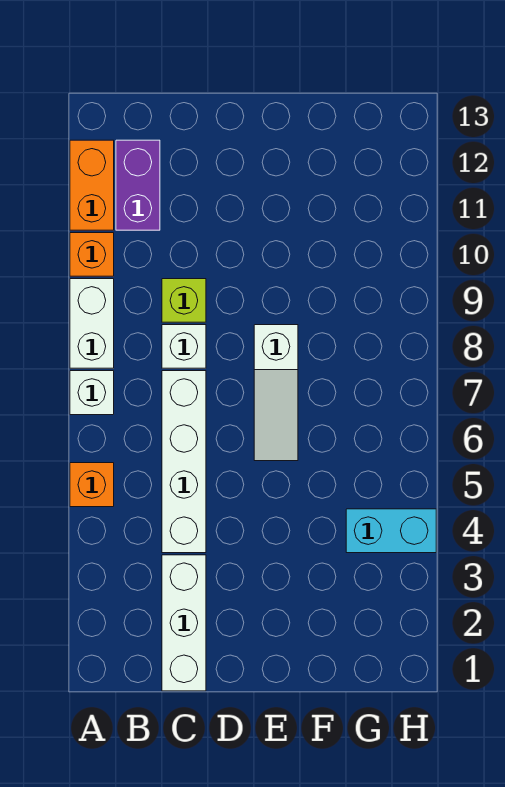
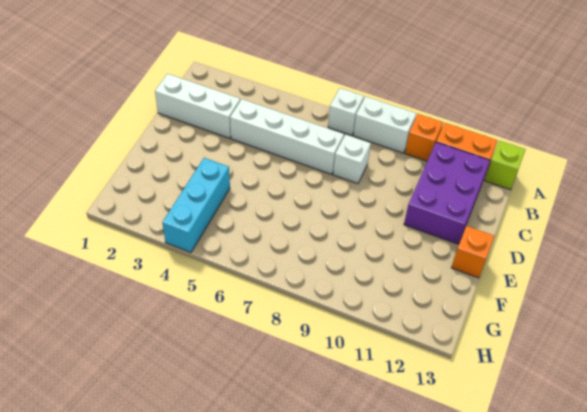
orange brick A5 level 1 -> orange brick E13 level 1
purple brick B11:B12 level 1 -> purple brick B11:D12 level 1
lime brick C9 level 1 -> lime brick A13 level 1
white slope E6:E8 level 1 top 8 -> none
cyan brick G4:H4 level 1 -> cyan brick F4:H4 level 1

